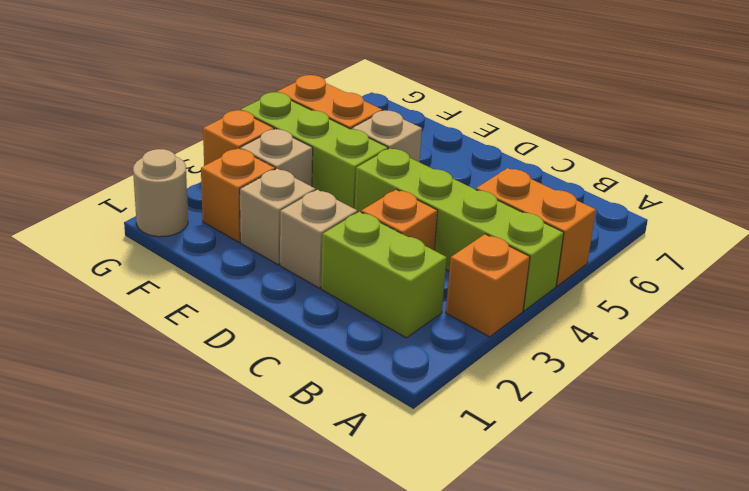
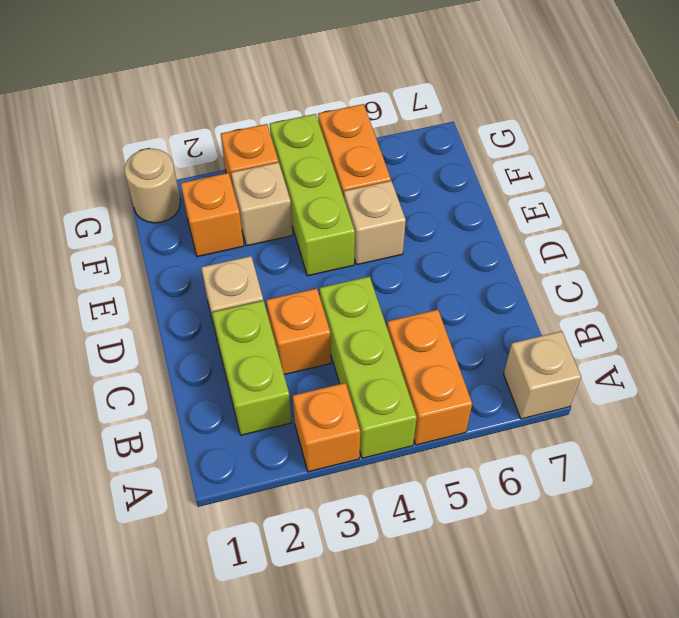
lime brick A4:D4 level 1 -> lime brick A4:C4 level 1
tan brick E2 level 1 -> tan brick A7 level 1

